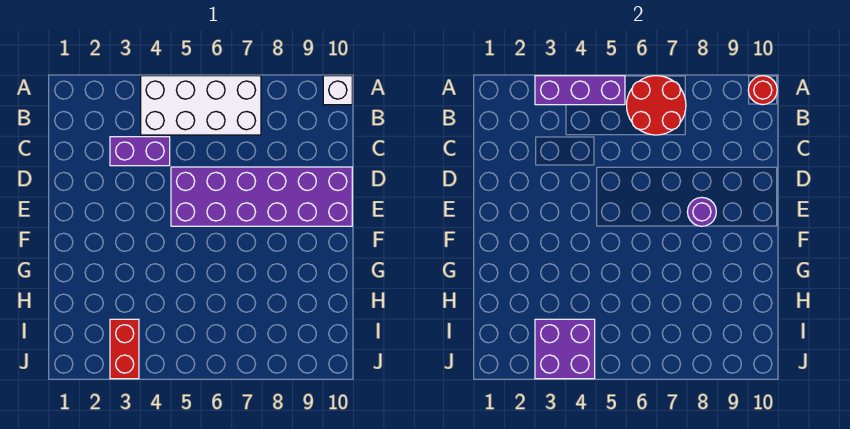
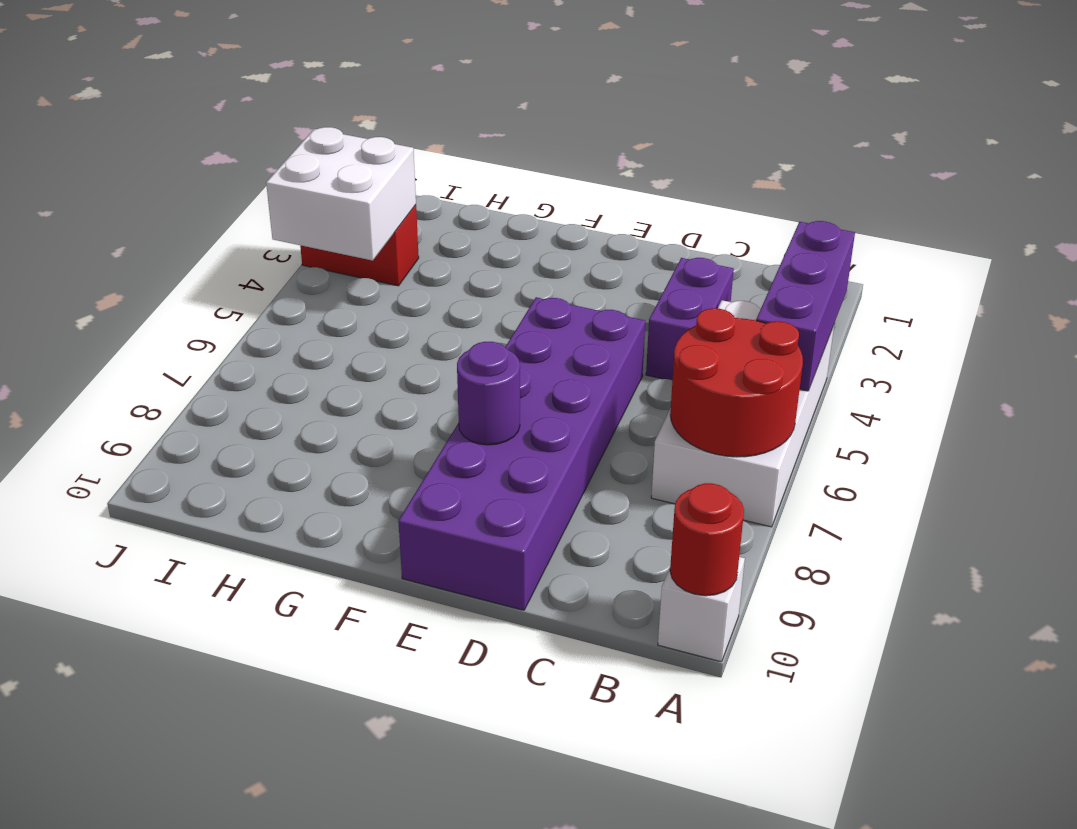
purple brick I3:J4 level 2 -> white brick I3:J4 level 2

